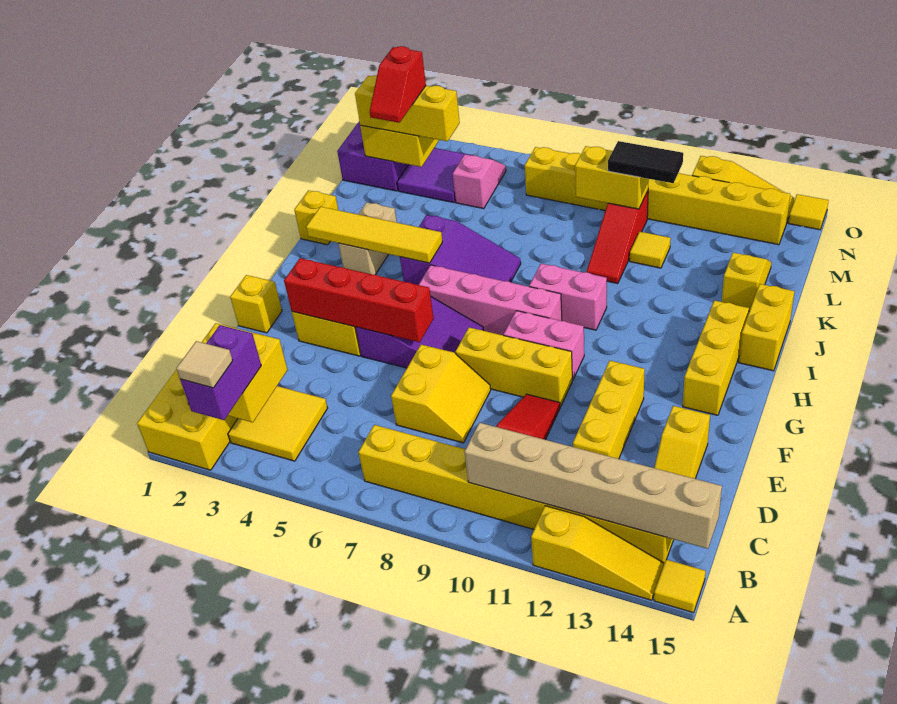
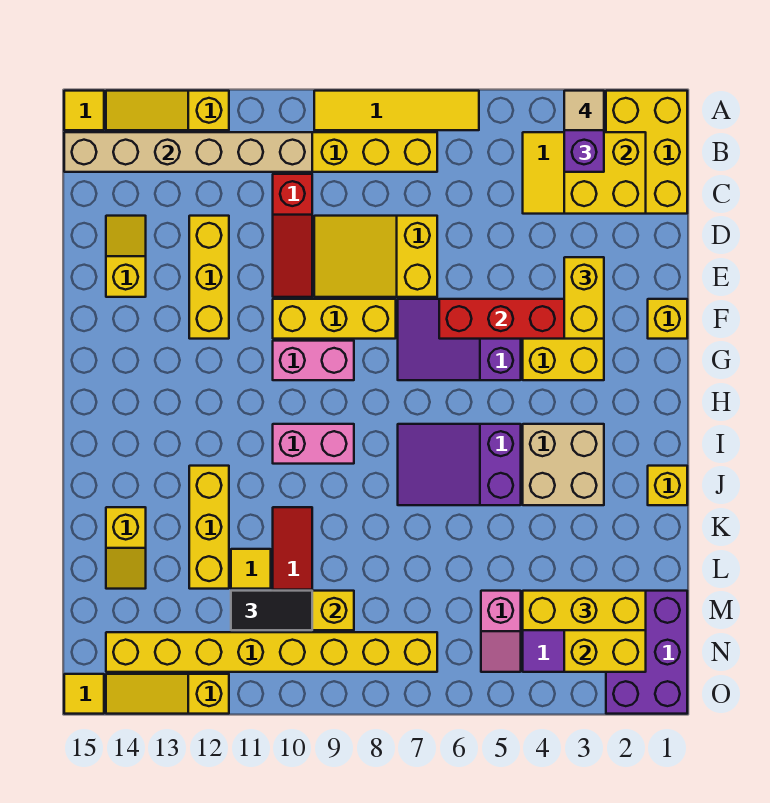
yellow slope D7:E8 level 1 top 7 -> yellow slope D7:E9 level 1 top 7
yellow brick G14:I14 level 1 -> yellow brick J12:L12 level 1
pink brick H6:H9 level 1 -> none
yellow tile I2:I5 level 2 -> yellow tile A6:A9 level 1
tan brick I3:J3 level 1 -> tan brick I3:J4 level 1
yellow brick I15:J15 level 1 -> yellow brick E3:F3 level 3
red slope L3:M3 level 4 top M -> none

